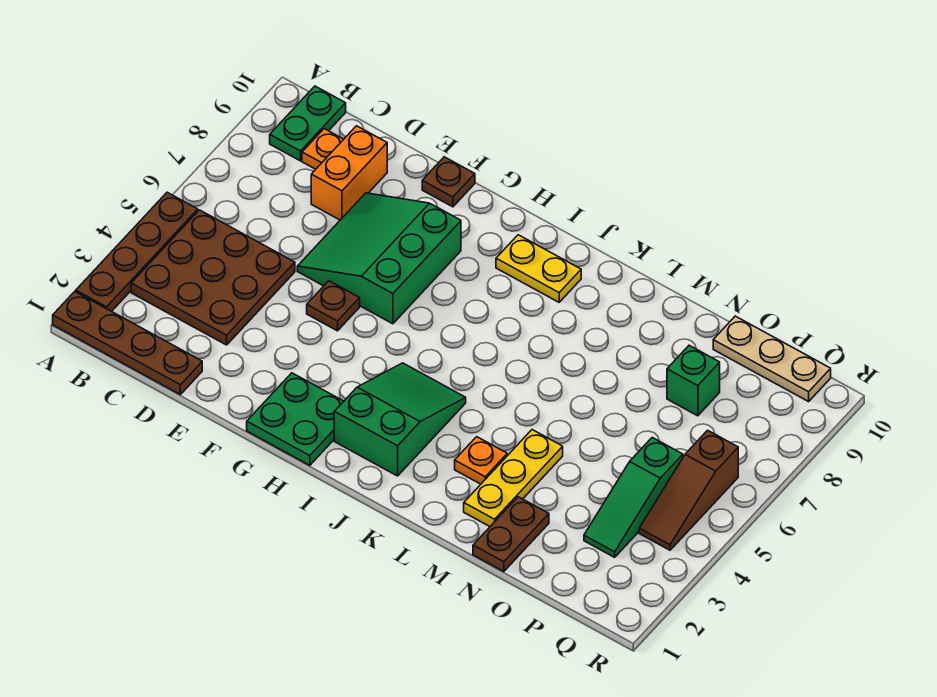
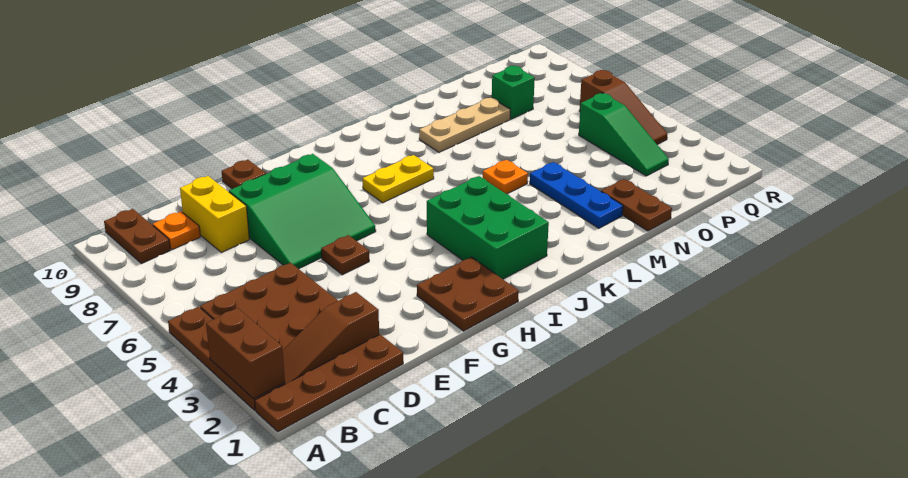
none -> brown brick A2:A3 level 2
none -> brown slope B2:D2 level 1 top D
green plate B9:B10 level 1 -> brown plate B9:B10 level 1
orange brick D8:D9 level 1 -> yellow brick D8:D9 level 1
green slope E6:G8 level 1 top G -> green slope E6:G8 level 1 top 8
green plate G1:H2 level 1 -> brown plate G1:H2 level 1
green slope I2:J4 level 1 top 2 -> green brick I2:J4 level 1
yellow plate I9:J9 level 1 -> yellow plate I7:J7 level 1
orange plate L3 level 1 -> orange plate L5 level 1
yellow plate M2:M4 level 1 -> blue plate M2:M4 level 1
tan plate O10:Q10 level 1 -> tan plate L8:N8 level 1

